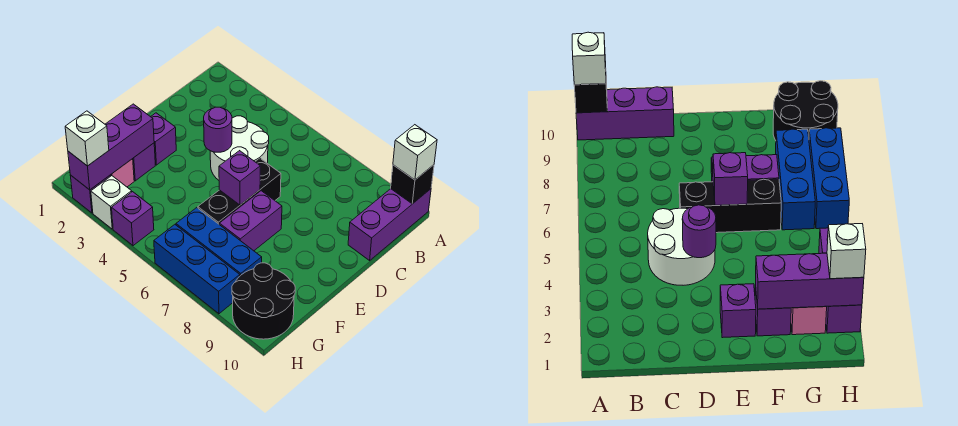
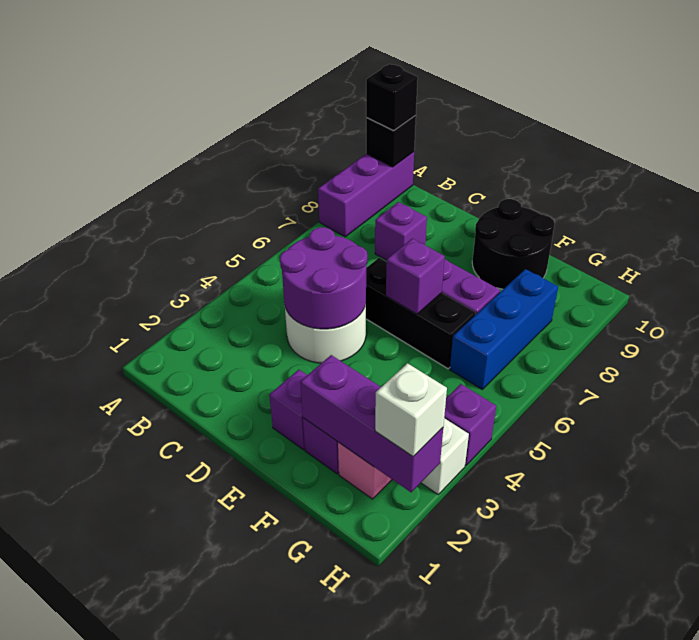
purple brick A10:C10 level 1 -> purple brick A8:A10 level 1
white brick A10 level 3 -> black brick A10 level 3
purple round brick D4 level 2 -> purple round brick C4:D5 level 2
black round brick G9:H10 level 1 -> black round brick E9:F10 level 1
purple brick H2 level 1 -> purple brick C8 level 1
blue brick H6:H8 level 1 -> none

